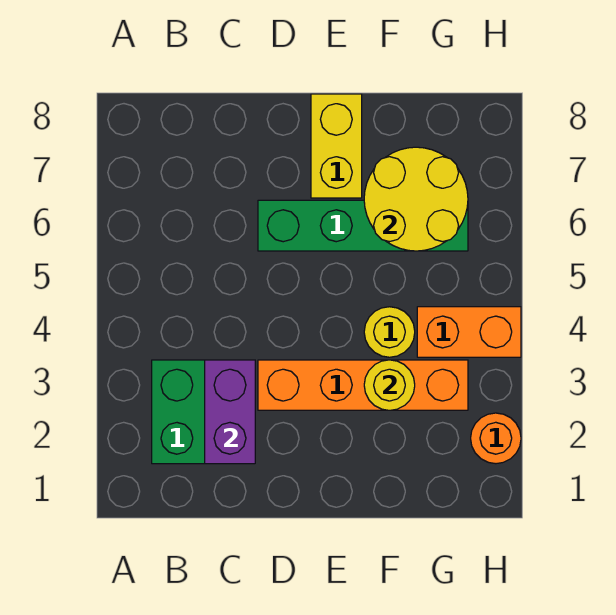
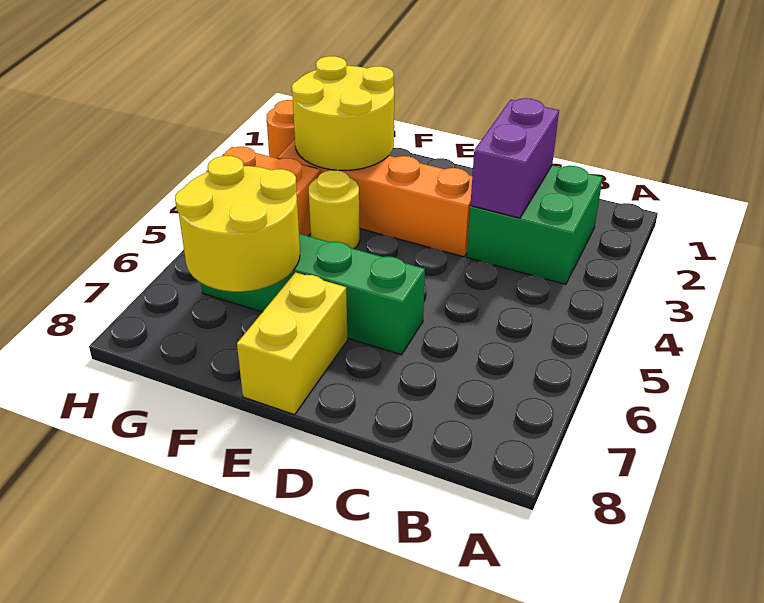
yellow round brick F3 level 2 -> yellow round brick F2:G3 level 2

